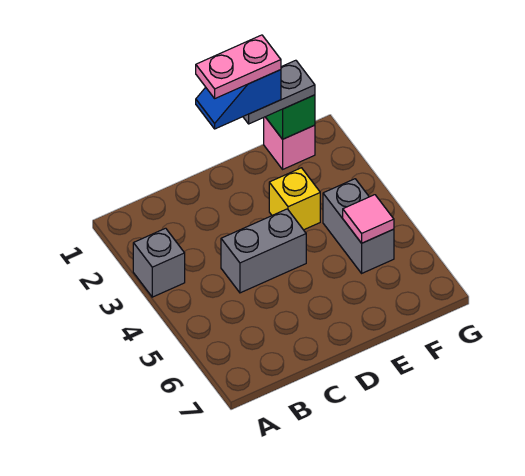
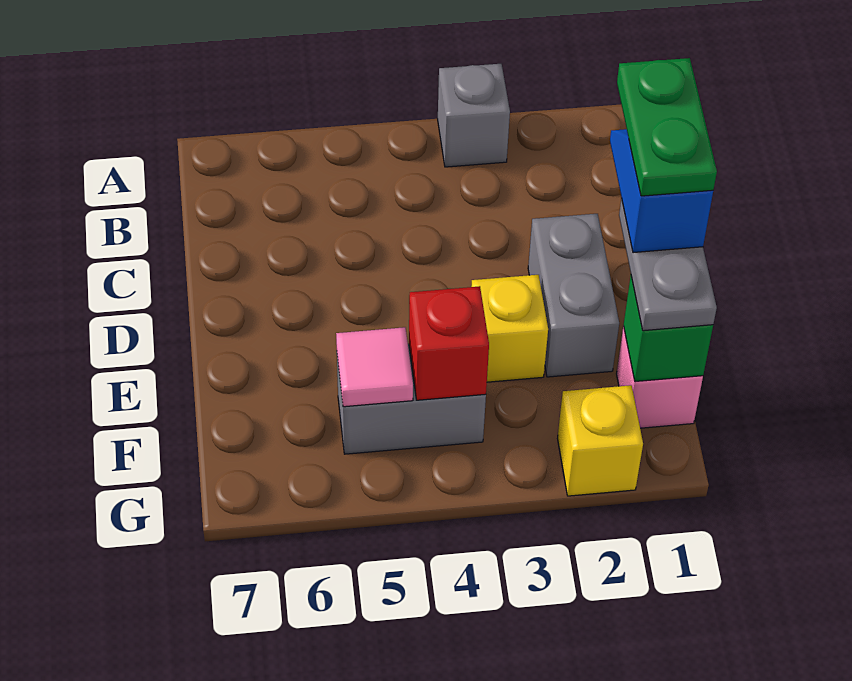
grey brick C4:D4 level 1 -> grey brick D2:E2 level 1
pink plate D1:E1 level 5 -> green plate D1:E1 level 5
none -> red brick F4 level 2
none -> yellow brick G2 level 1

